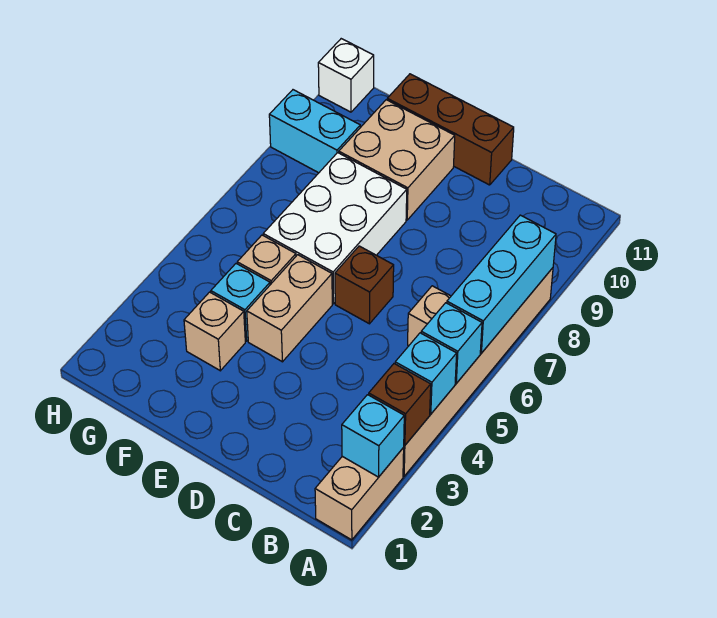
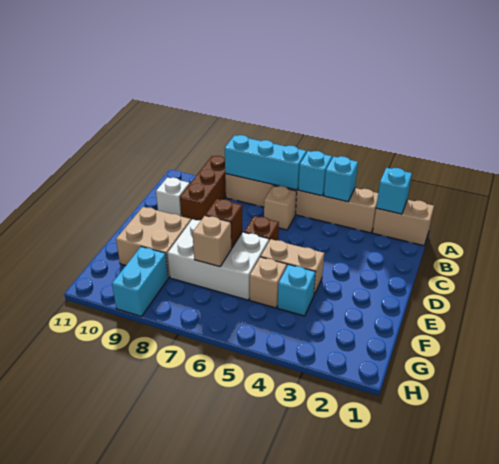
brown brick A3 level 2 -> brown brick E7 level 2
brown brick D11:F11 level 1 -> brown brick A9:C9 level 1
tan brick F3 level 1 -> tan brick F7 level 2
white brick H11 level 1 -> white brick C10 level 1

